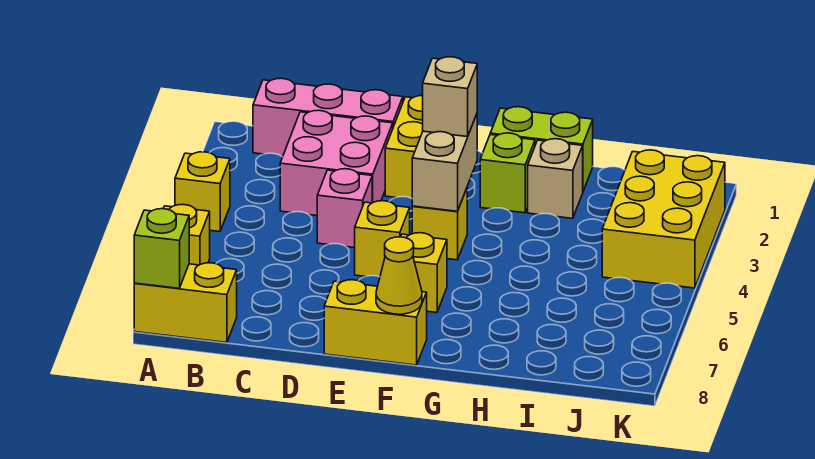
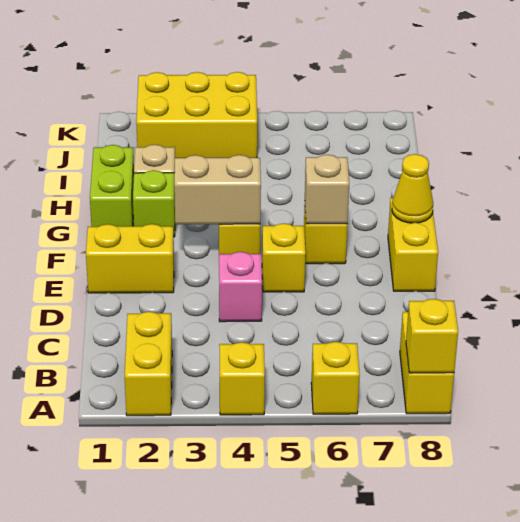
none -> yellow brick A2:B2 level 1
lime brick A8 level 2 -> yellow brick A8 level 2
pink brick B1:D1 level 1 -> none
pink brick C2:D3 level 1 -> none
tan brick F3 level 3 -> tan brick F6 level 2

